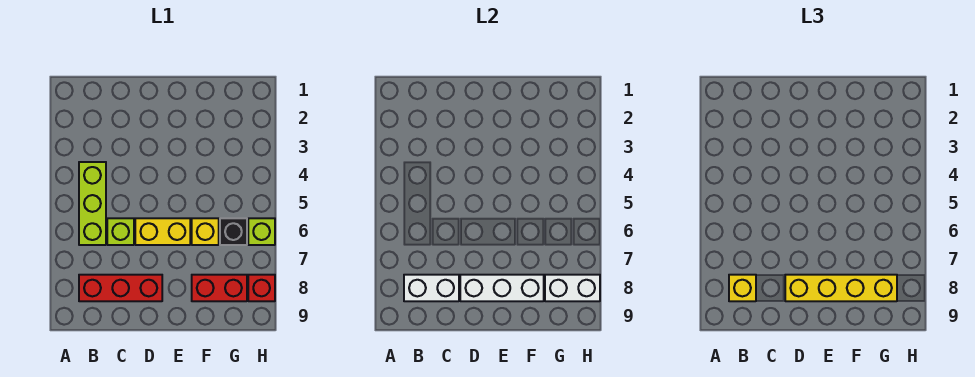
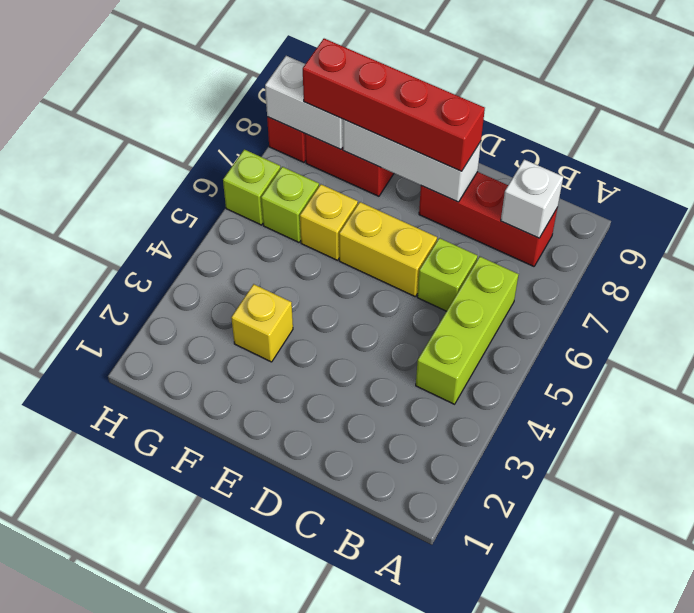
white brick B8:C8 level 2 -> white brick B8 level 2
yellow brick B8 level 3 -> yellow brick F3 level 1
yellow brick D8:G8 level 3 -> red brick D8:G8 level 3
black brick G6 level 1 -> lime brick G6 level 1

